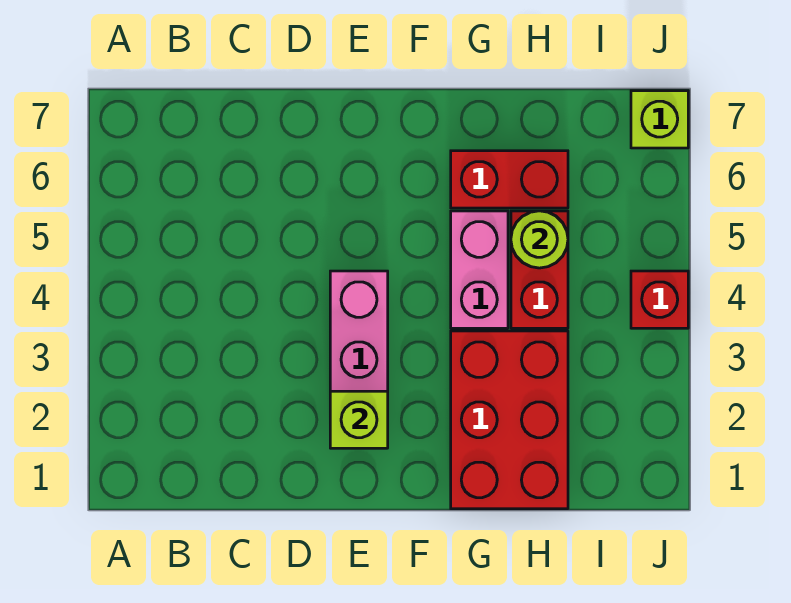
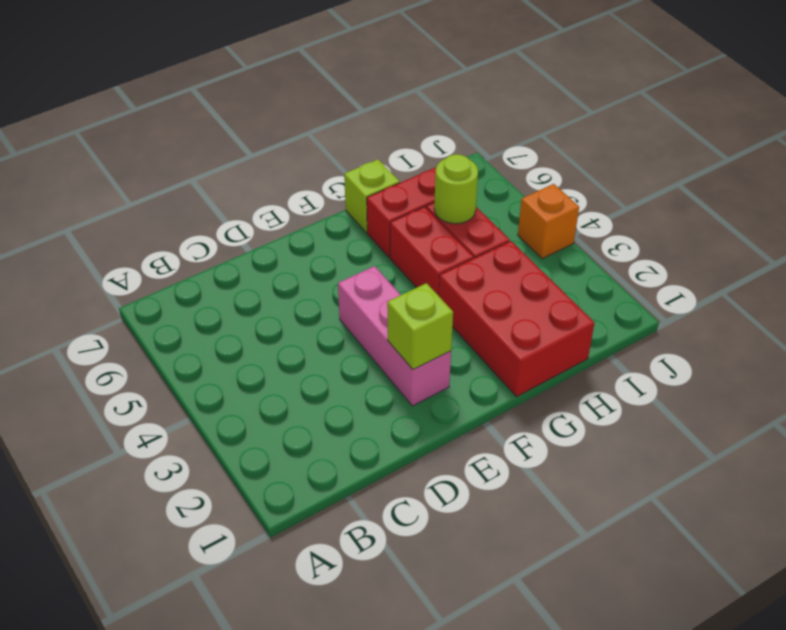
pink brick G4:G5 level 1 -> red brick G4:G5 level 1
red brick J4 level 1 -> orange brick J4 level 1
lime brick J7 level 1 -> lime brick G7 level 1

